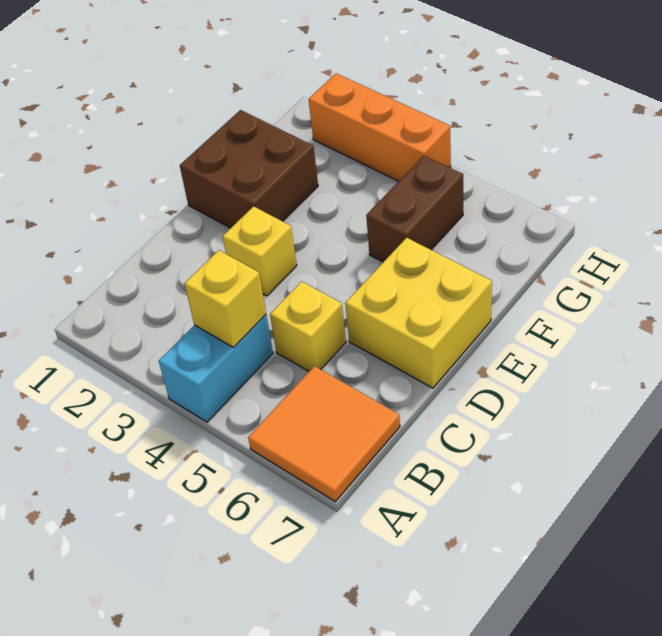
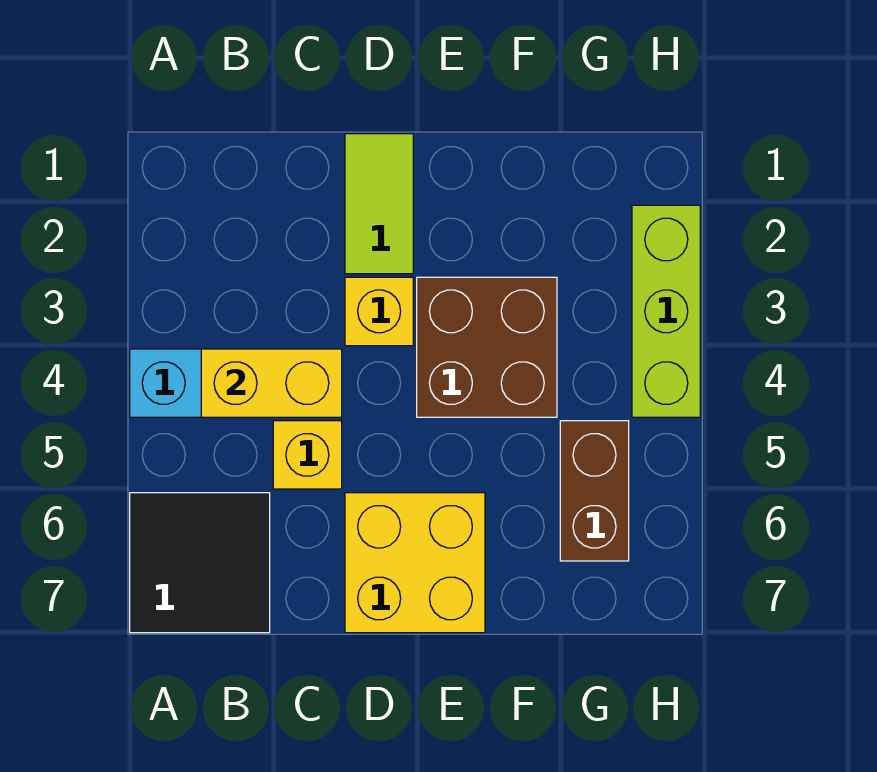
orange tile A6:B7 level 1 -> black tile A6:B7 level 1
yellow brick B4 level 2 -> yellow brick B4:C4 level 2
none -> lime tile D1:D2 level 1
brown brick E1:F2 level 1 -> brown brick E3:F4 level 1
brown brick F5:G5 level 1 -> brown brick G5:G6 level 1
orange brick H2:H4 level 1 -> lime brick H2:H4 level 1

